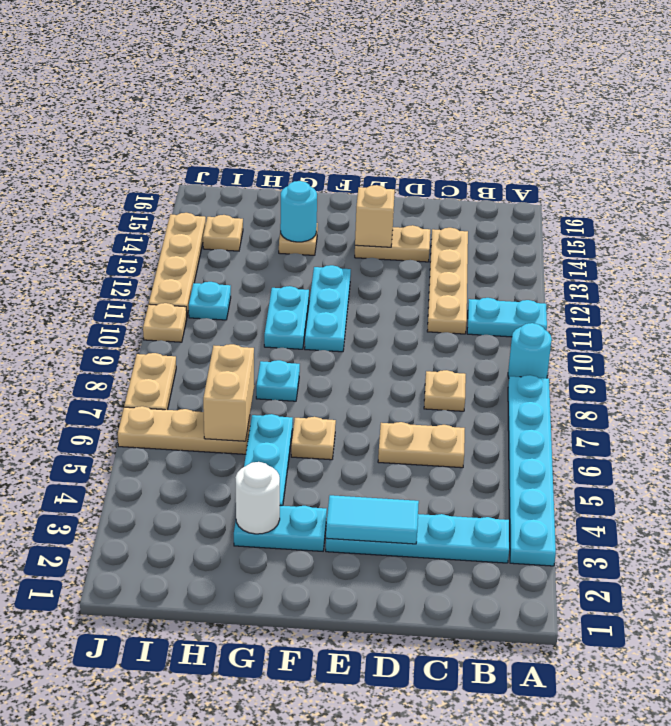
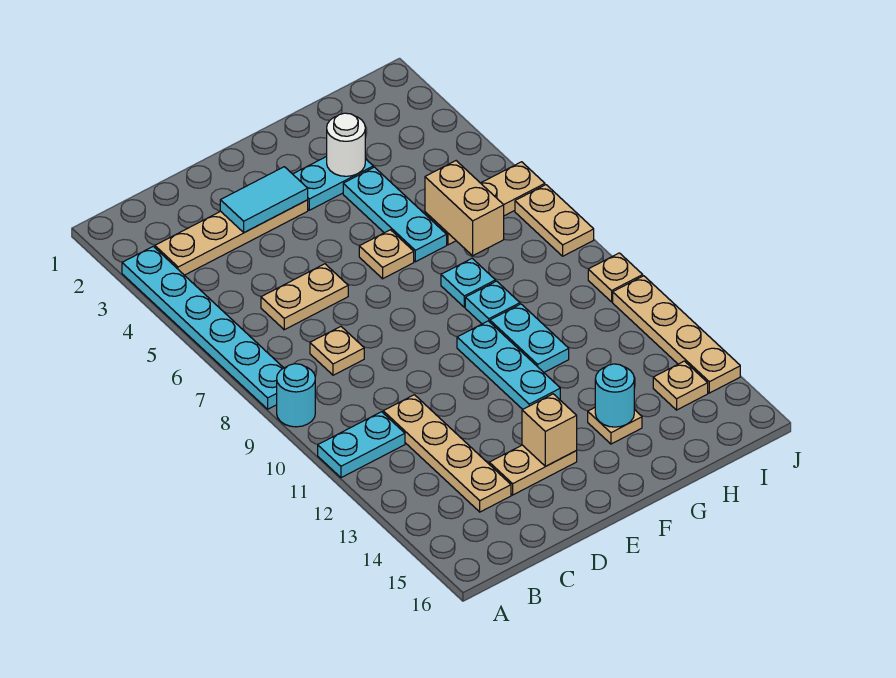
cyan plate B3:E3 level 1 -> tan plate B3:E3 level 1
cyan plate I11 level 1 -> cyan plate G9 level 1

